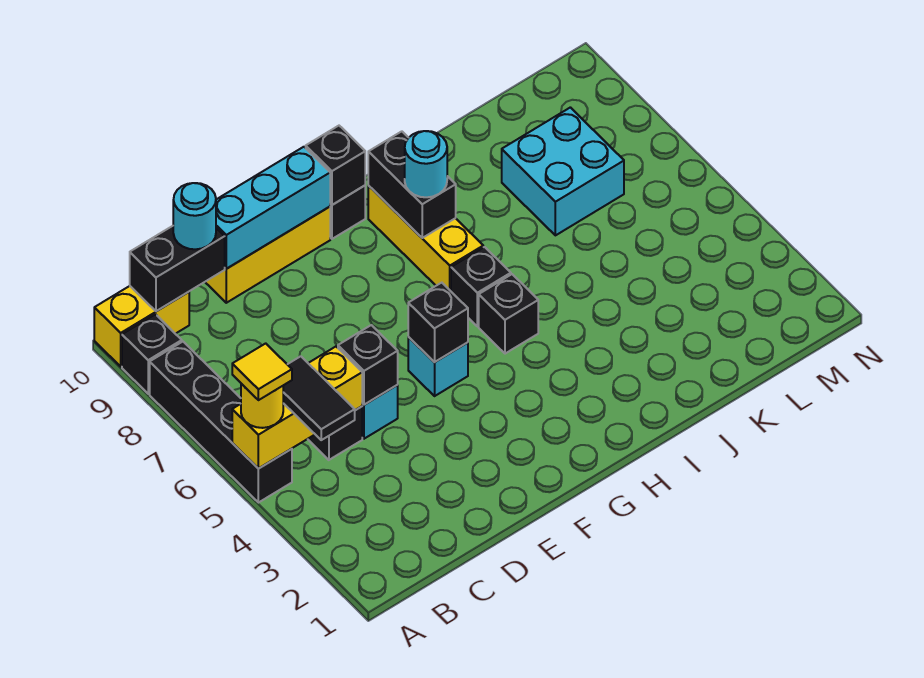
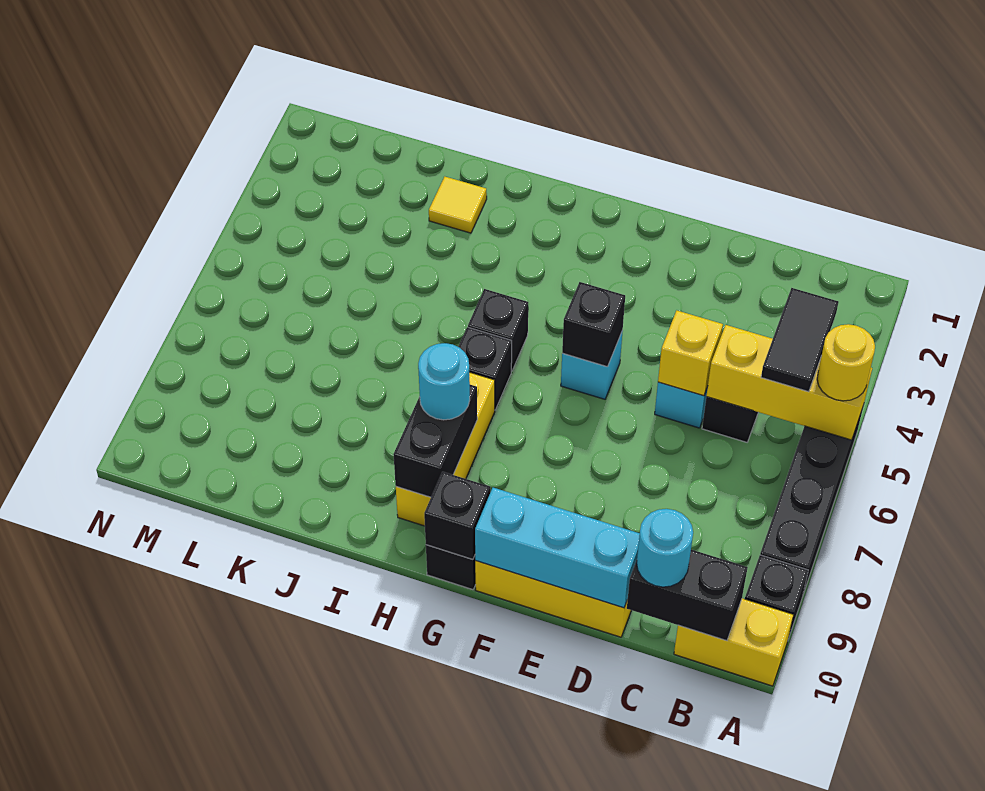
yellow tile A5 level 4 -> yellow tile J2 level 1
black brick D5 level 2 -> yellow brick D5 level 2
cyan brick K7:L8 level 1 -> none

